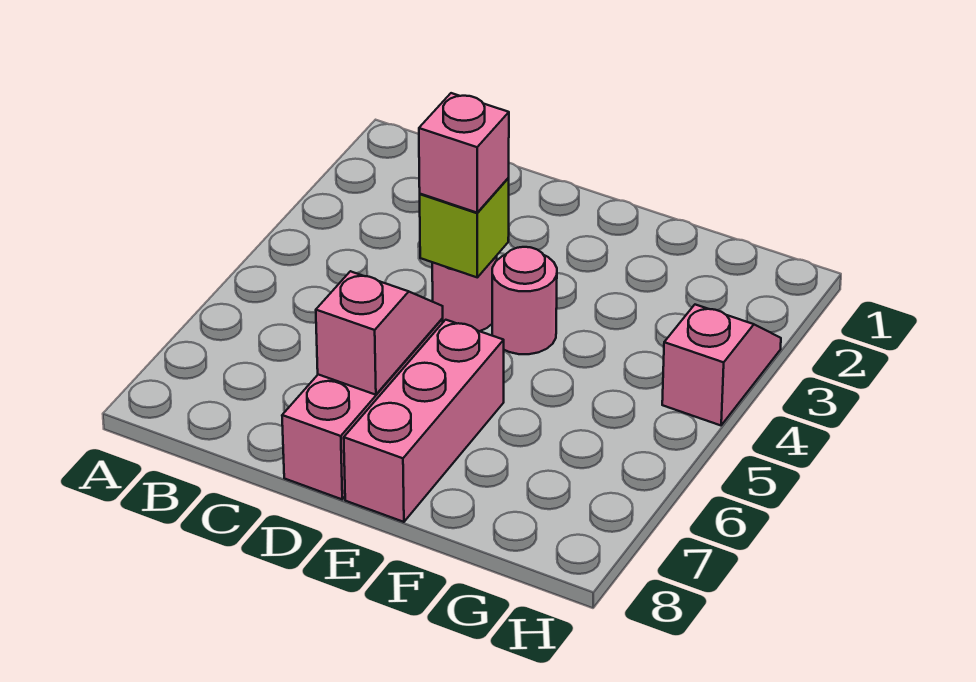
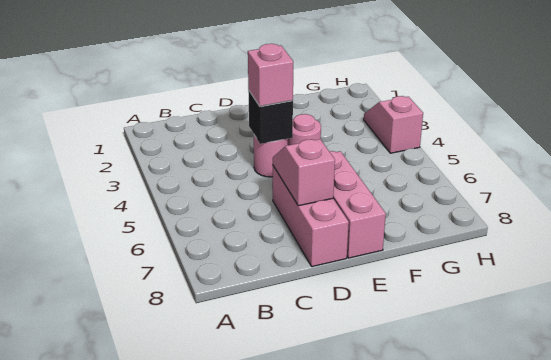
lime brick D4 level 2 -> black brick D4 level 2

